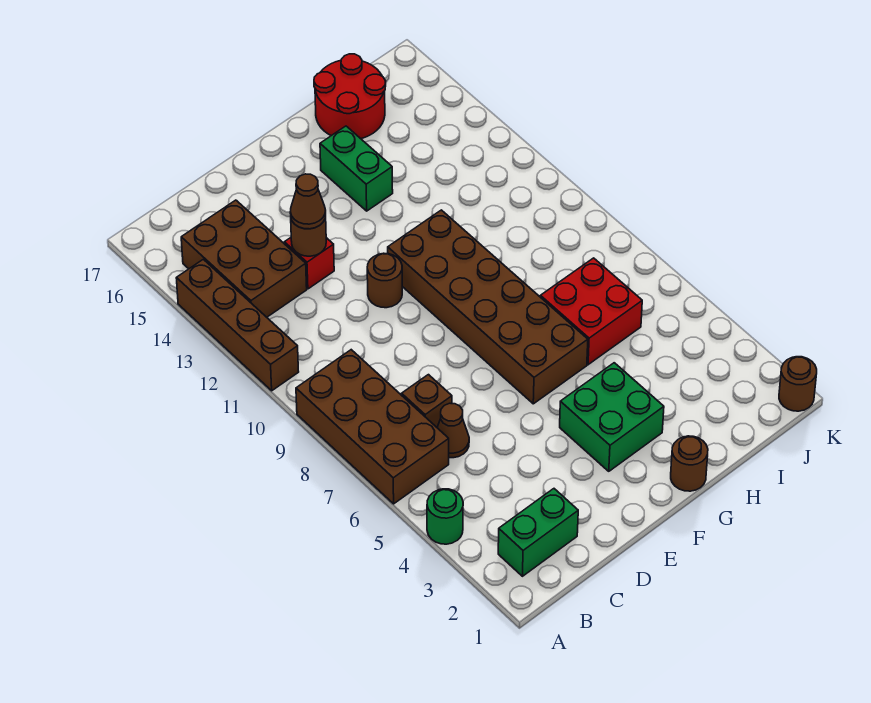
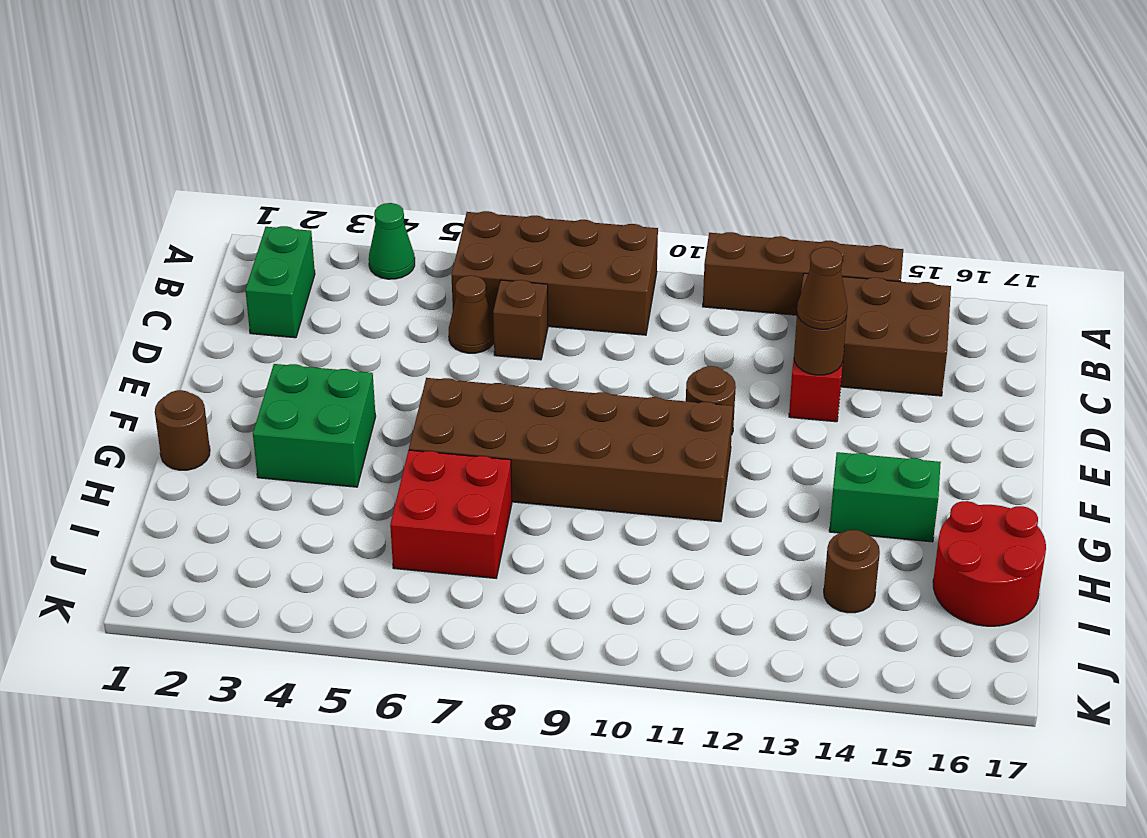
green round brick A4 level 1 -> green cone A4 level 1
brown round brick K1 level 1 -> brown round brick I14 level 1

